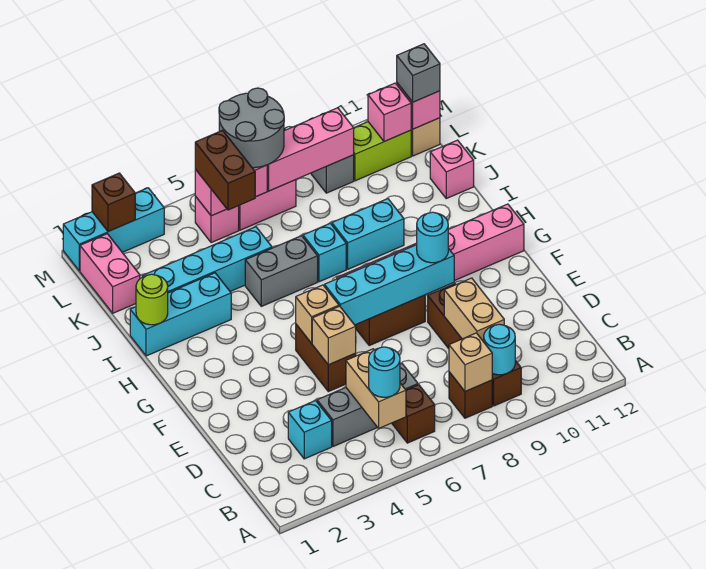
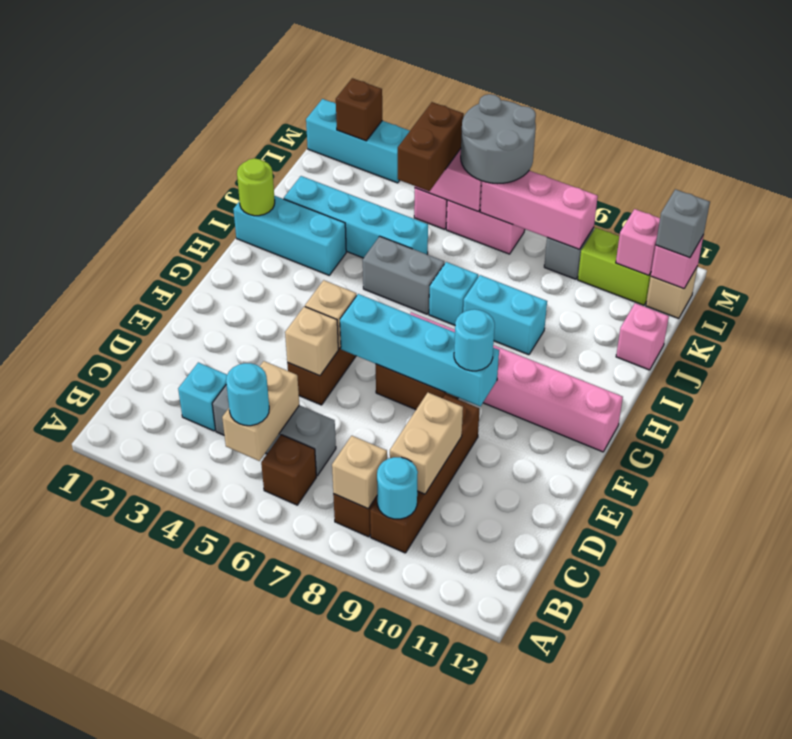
pink brick K1:L1 level 1 -> none

